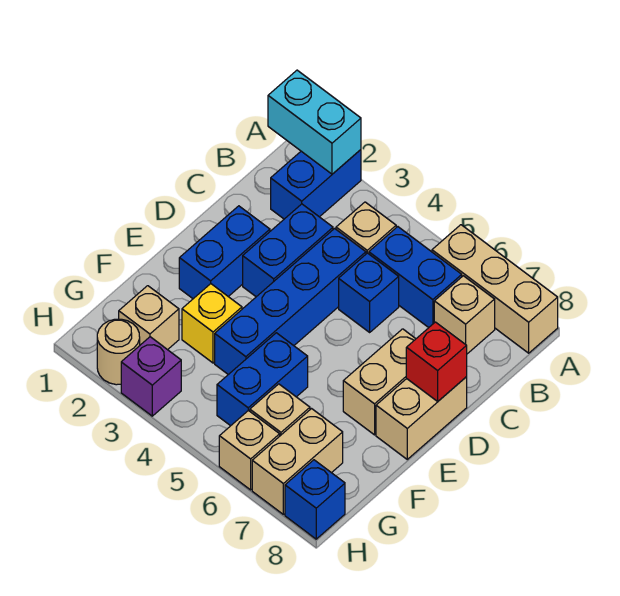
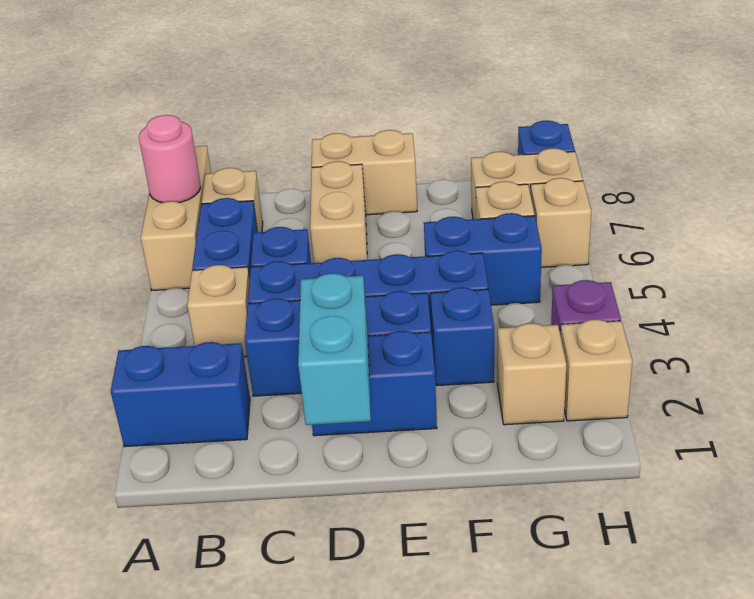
cyan brick A1:A2 level 2 -> cyan brick D1:D2 level 2
none -> pink round brick A7 level 2
blue brick C3:D3 level 1 -> blue brick C3:E3 level 1
tan brick D7:E7 level 1 -> tan brick D6:D7 level 1
red brick D8 level 2 -> none
yellow brick F3 level 1 -> blue brick F3 level 1
tan round brick H2 level 1 -> tan brick H2 level 1

